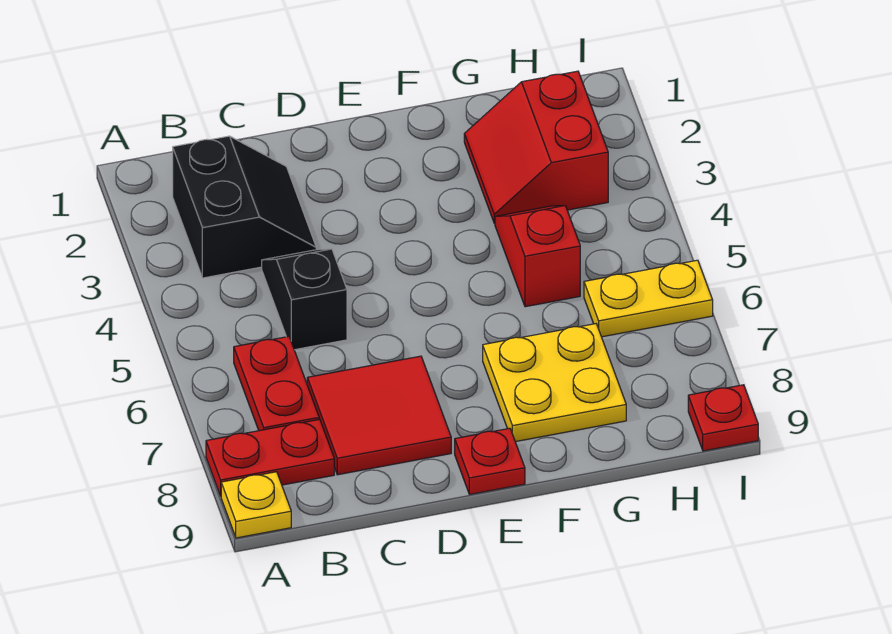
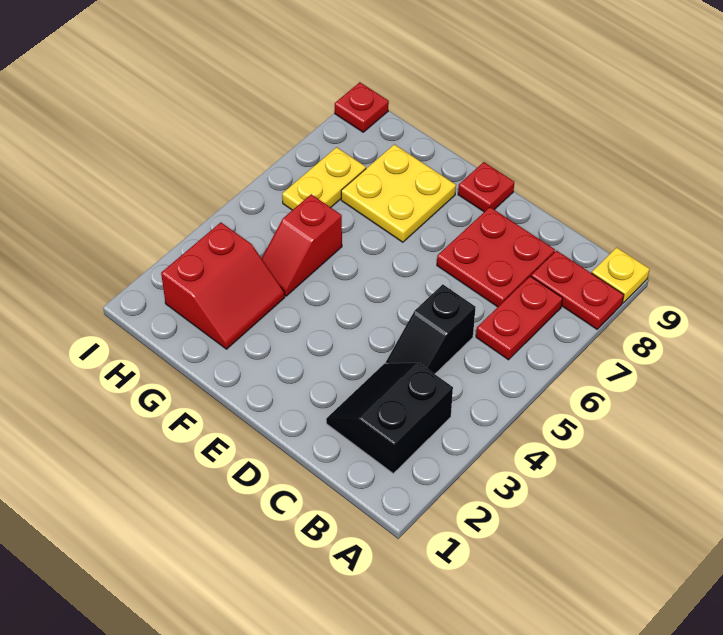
red tile C7:D8 level 1 -> red plate C7:D8 level 1
yellow plate H6:I6 level 1 -> yellow plate H6:H7 level 1

